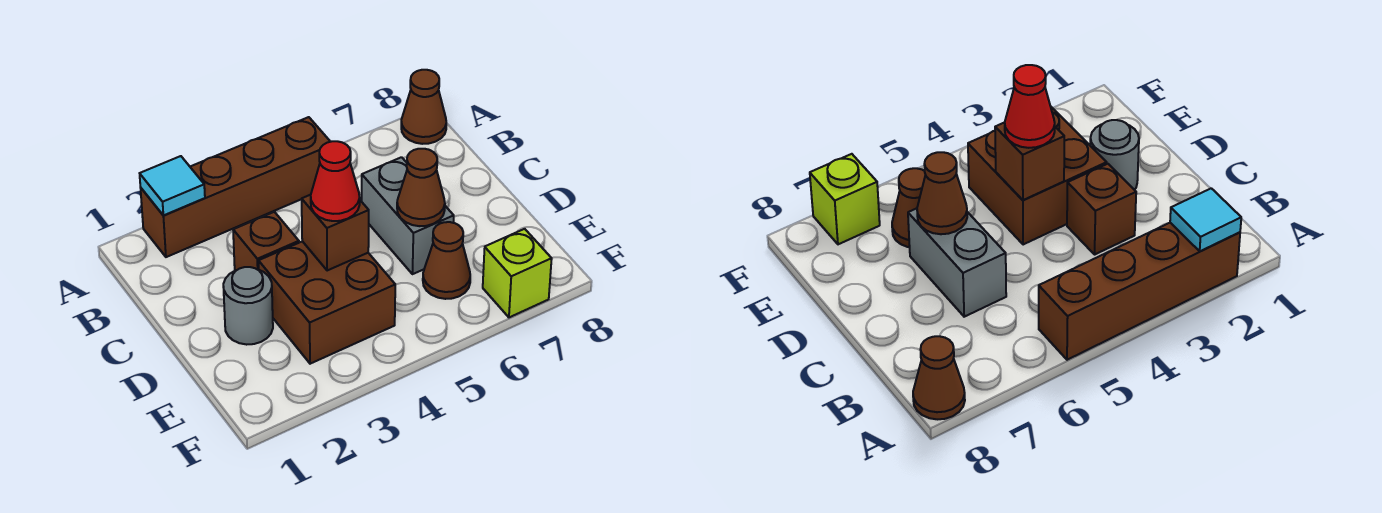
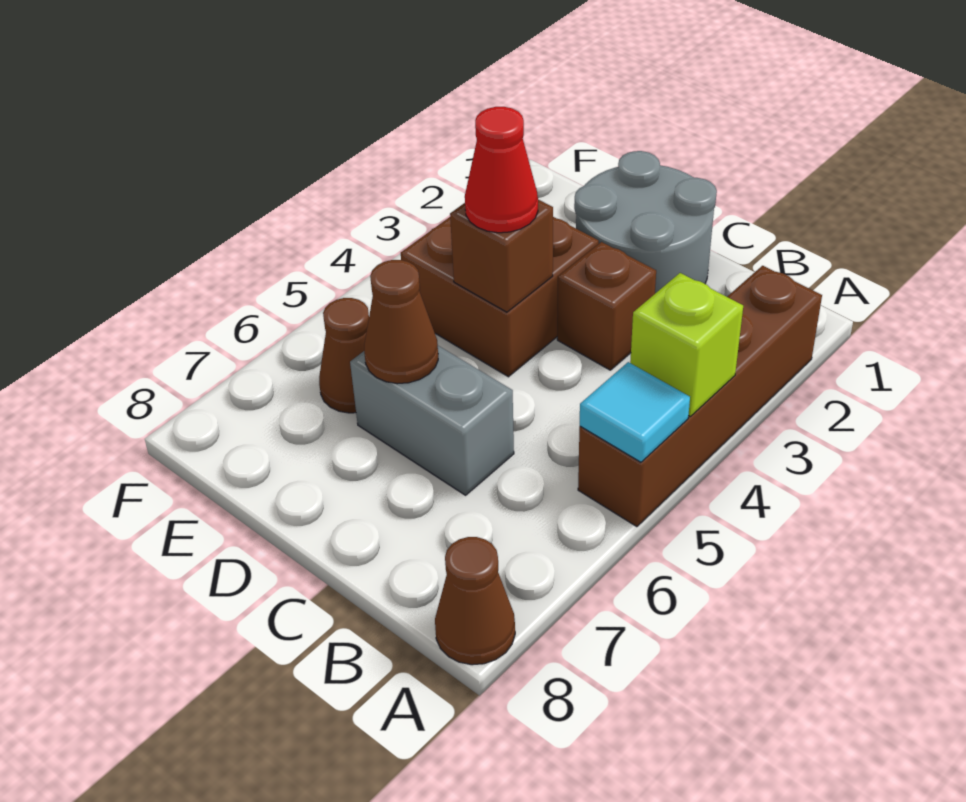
cyan tile A2 level 2 -> cyan tile A5 level 2
grey round brick D2 level 1 -> grey round brick C1:D2 level 1
lime brick F7 level 1 -> lime brick A4 level 2

